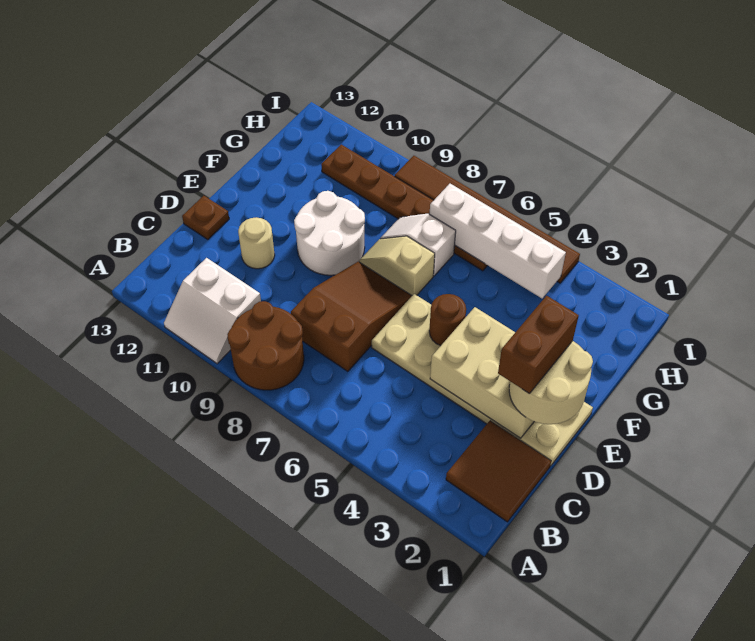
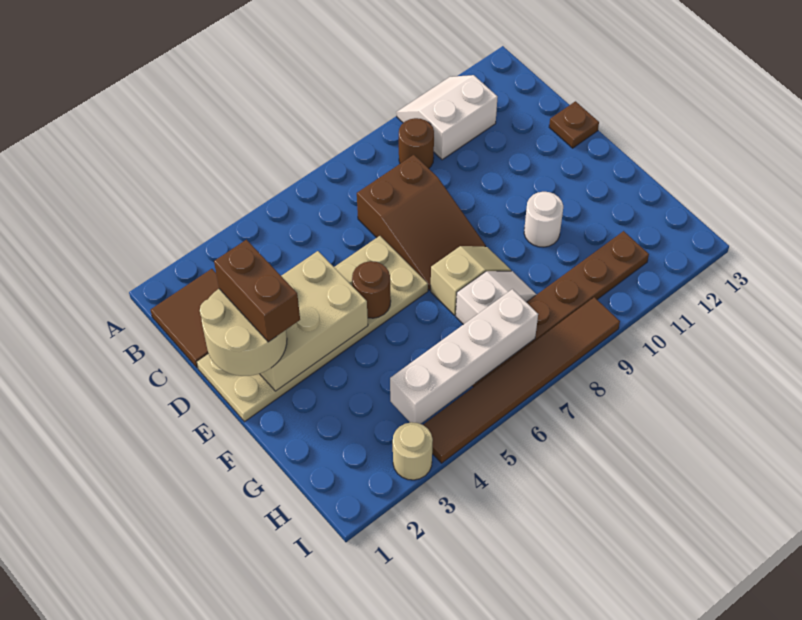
brown round brick A8:B9 level 1 -> brown round brick B9 level 1
tan round brick D11 level 1 -> tan round brick I3 level 1
white round brick E9:F10 level 1 -> white round brick F10 level 1

